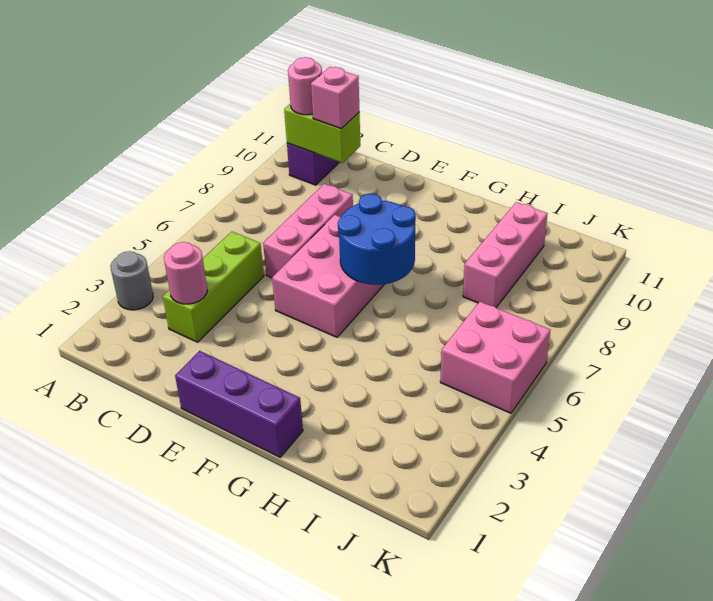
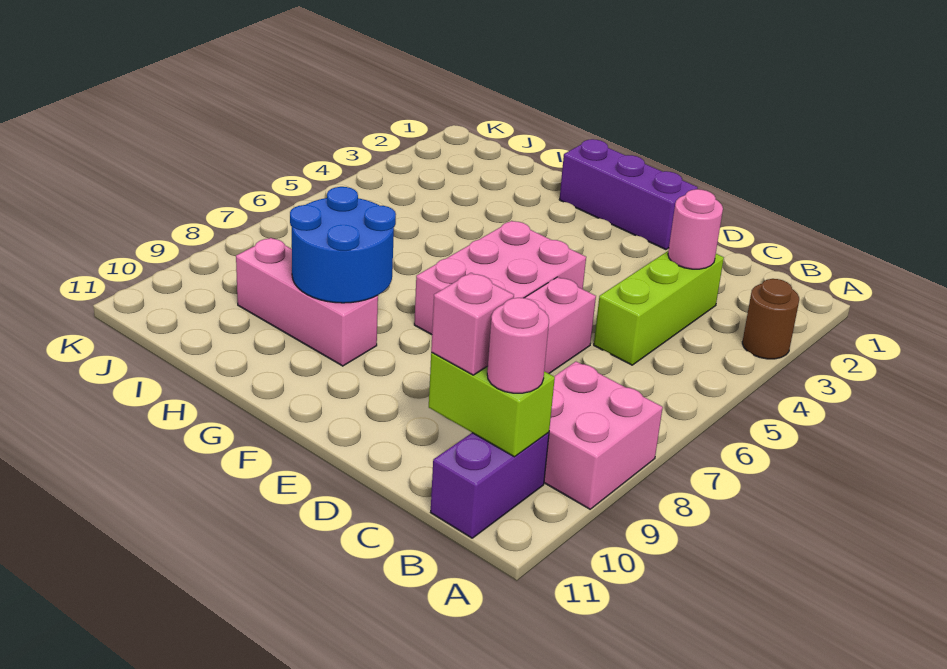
grey round brick A3 level 1 -> brown round brick A3 level 1
blue round brick F6:G7 level 2 -> blue round brick G8:H9 level 2
pink brick I8:I10 level 1 -> pink brick G9:I9 level 1
pink brick J5:K6 level 1 -> pink brick A8:B9 level 1

